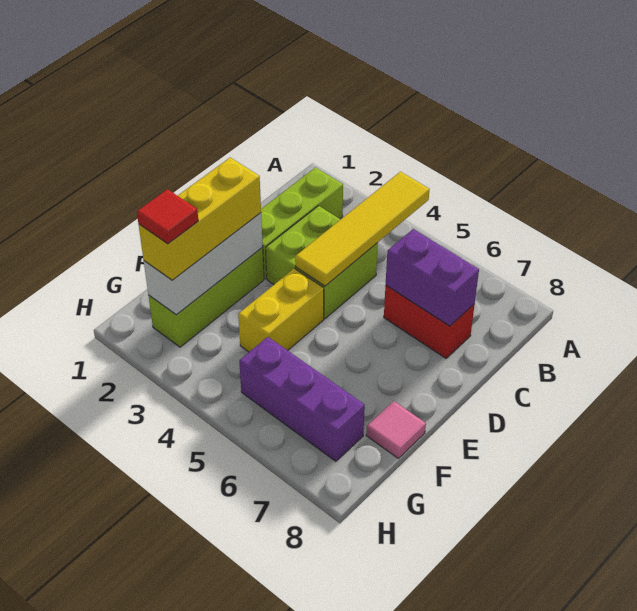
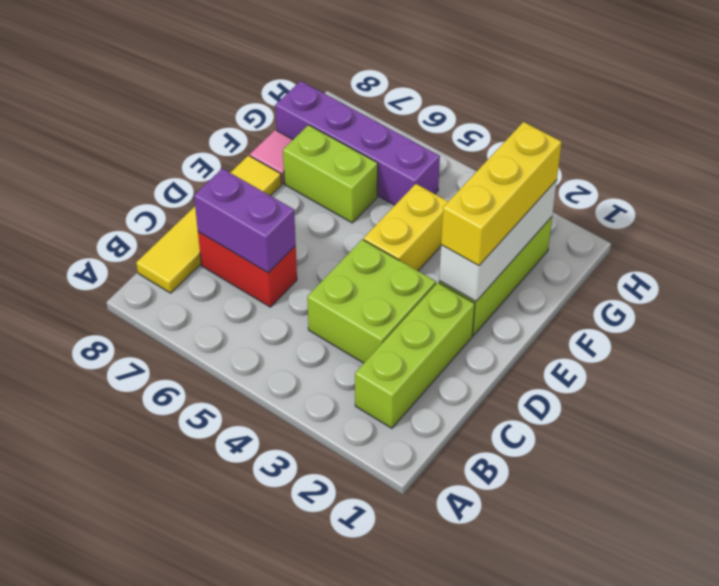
yellow tile A4:D4 level 2 -> yellow tile B8:E8 level 1
none -> lime brick F6:F7 level 1
red tile G2 level 4 -> none
purple brick G5:G7 level 1 -> purple brick G5:G8 level 1

